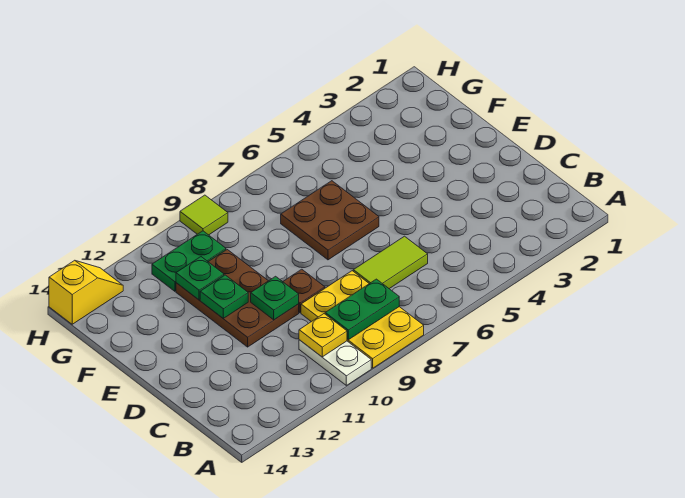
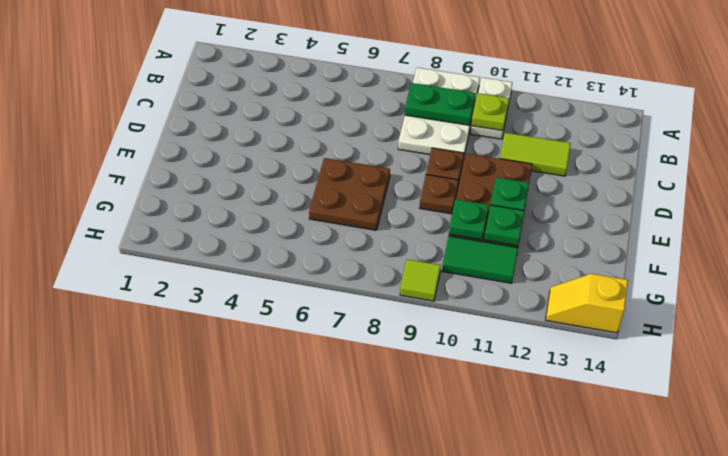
yellow plate A8:C9 level 1 -> white plate A8:C9 level 1
yellow plate B10 level 2 -> lime plate B10 level 2
lime tile C6:C7 level 1 -> lime tile C11:C12 level 1
green plate D10 level 2 -> green plate F10 level 2
none -> brown plate E9 level 1
green plate G10:G11 level 1 -> green tile G10:G11 level 1

